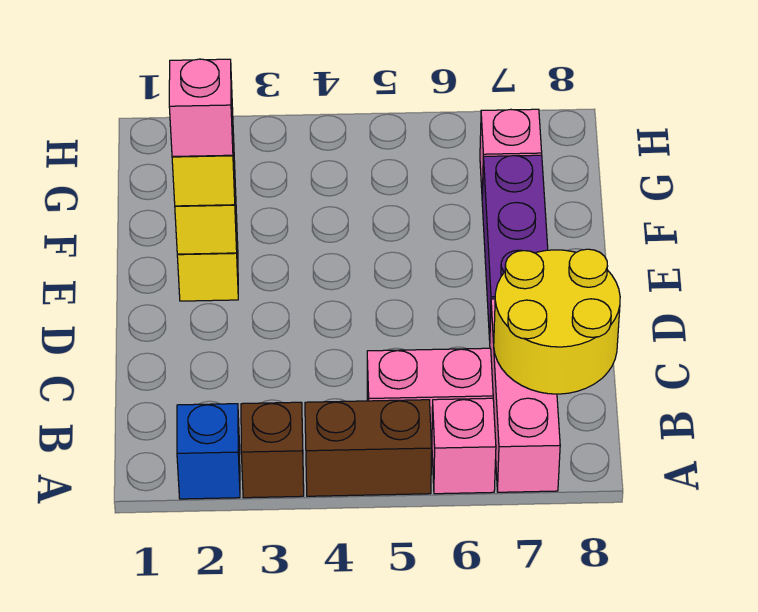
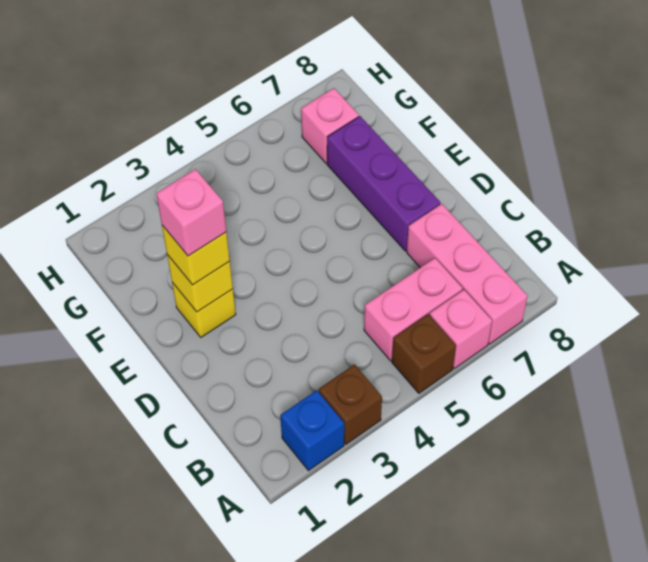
brown brick A4:A5 level 1 -> brown brick A5 level 1
yellow round brick B7:C8 level 2 -> none

